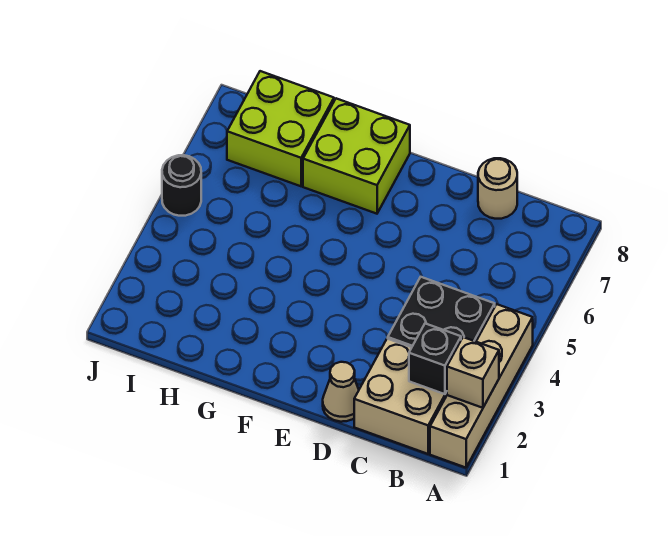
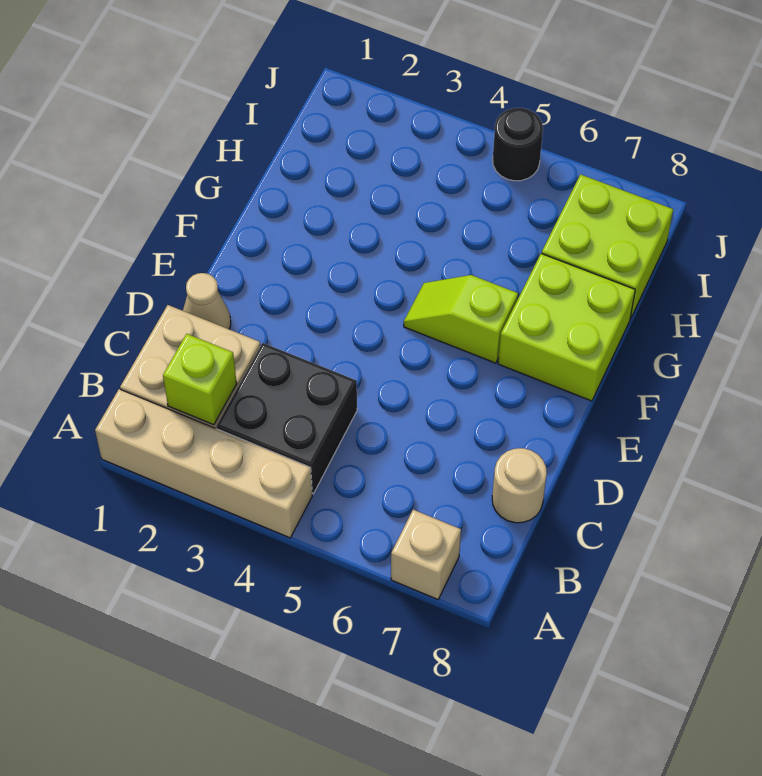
tan brick A2 level 2 -> tan brick A7 level 1
black brick B2 level 2 -> lime brick B2 level 2
none -> lime slope F5:F6 level 1 top 6

